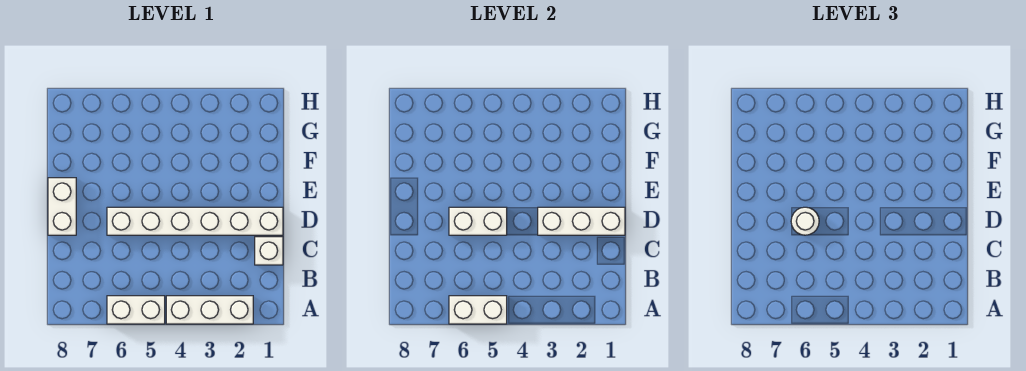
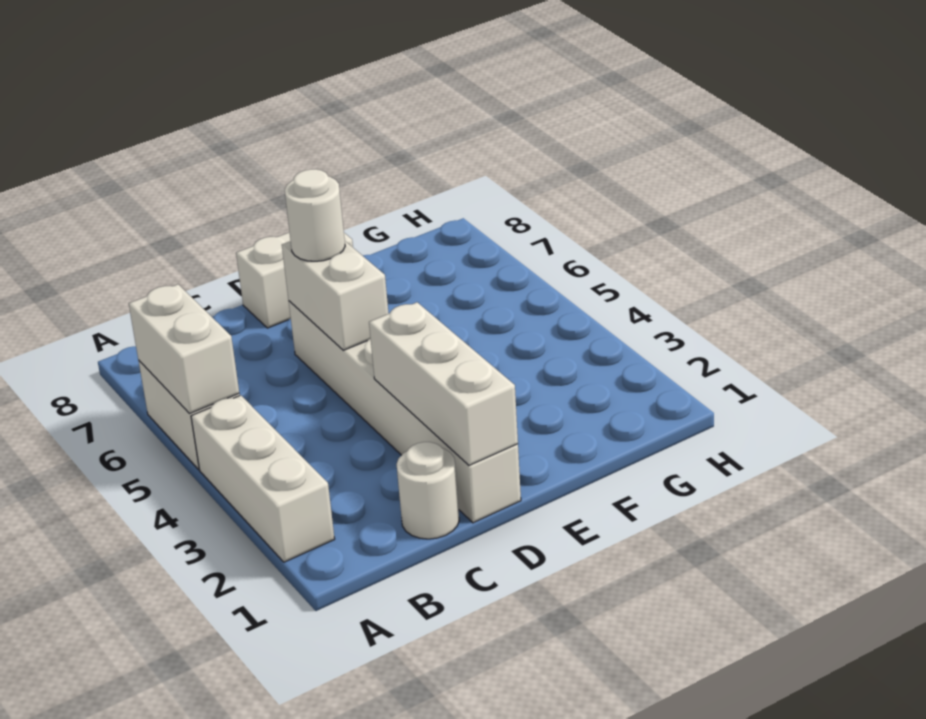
white brick C1 level 1 -> white round brick C1 level 1

